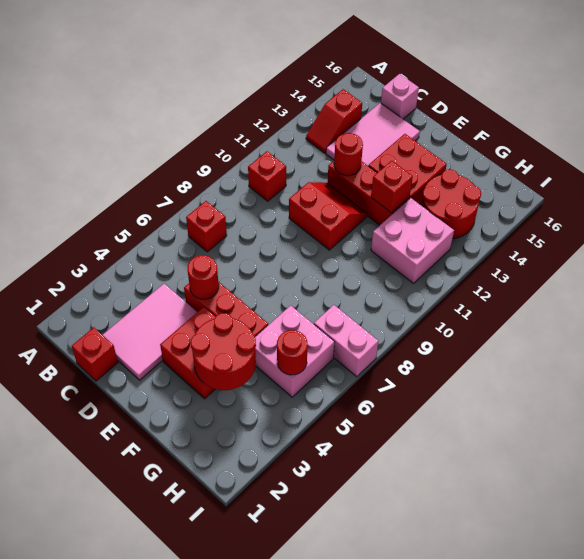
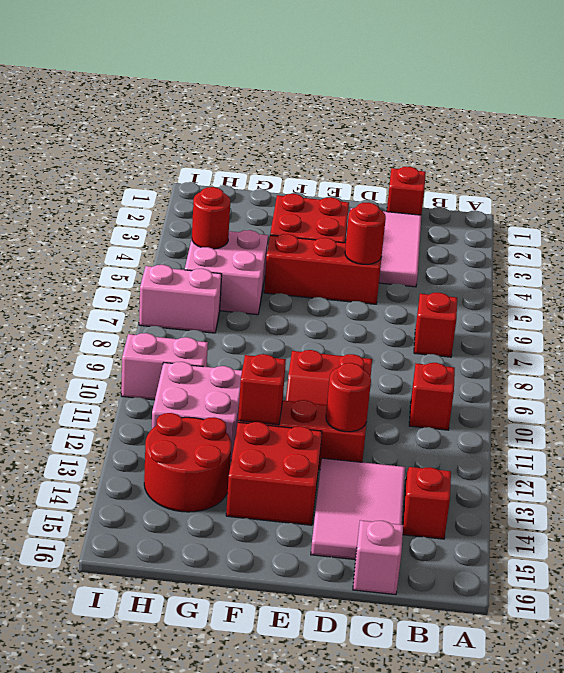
red round brick F3:G4 level 2 -> none
none -> pink brick H10:I10 level 1

